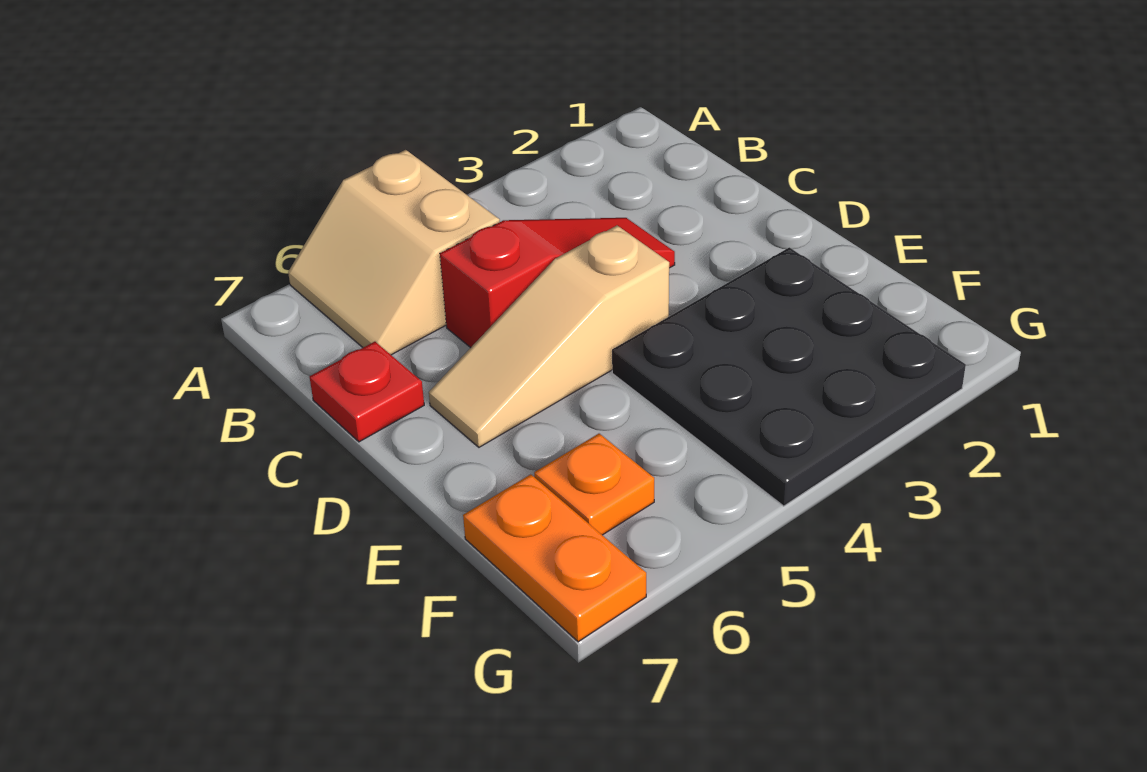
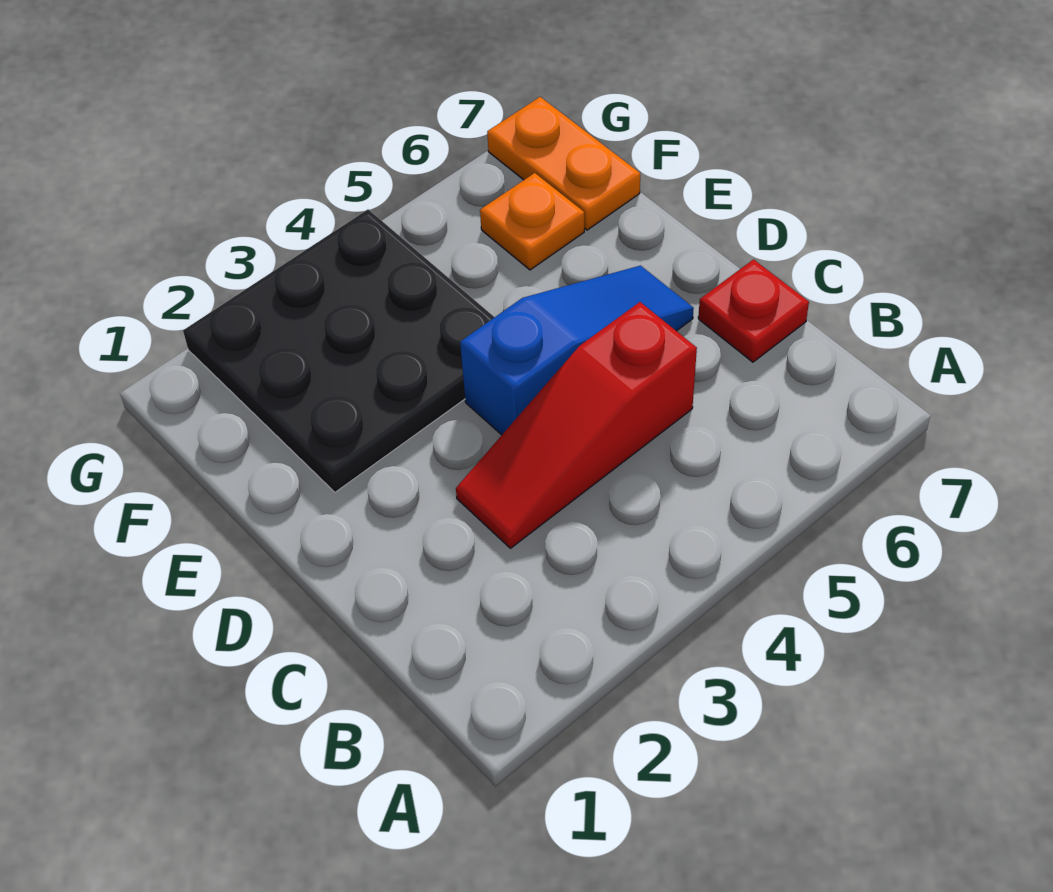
tan slope A5:B6 level 1 top 5 -> none
tan slope D4:D6 level 1 top 4 -> blue slope D4:D6 level 1 top 4

